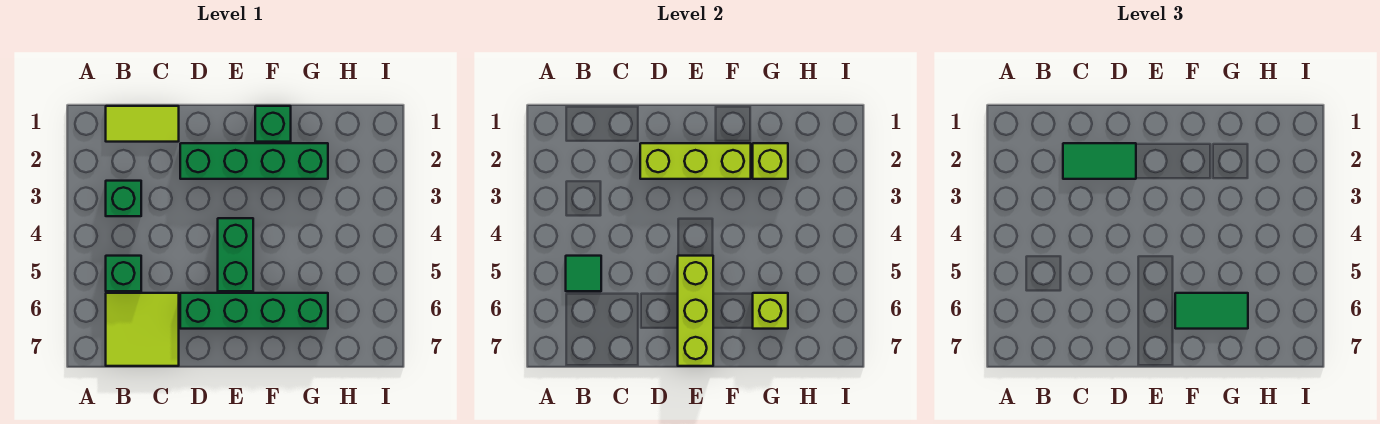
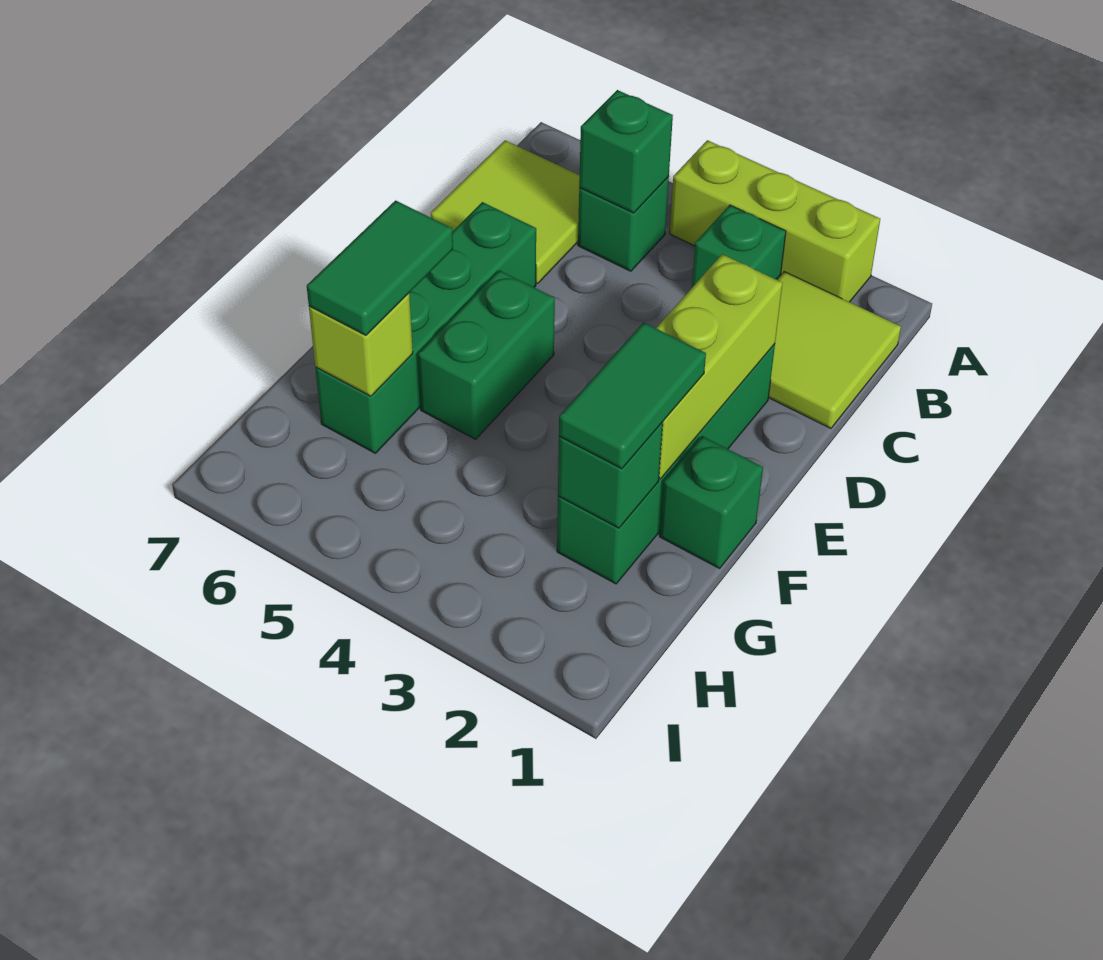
lime tile B1:C1 level 1 -> lime tile B1:C2 level 1
green tile B5 level 2 -> green brick B5 level 2
green tile C2:D2 level 3 -> green tile F2:G2 level 3
green brick E4:E5 level 1 -> green brick E5:F5 level 1
lime brick E5:E7 level 2 -> lime brick A2:A4 level 1
lime brick G2 level 2 -> green brick G2 level 2

